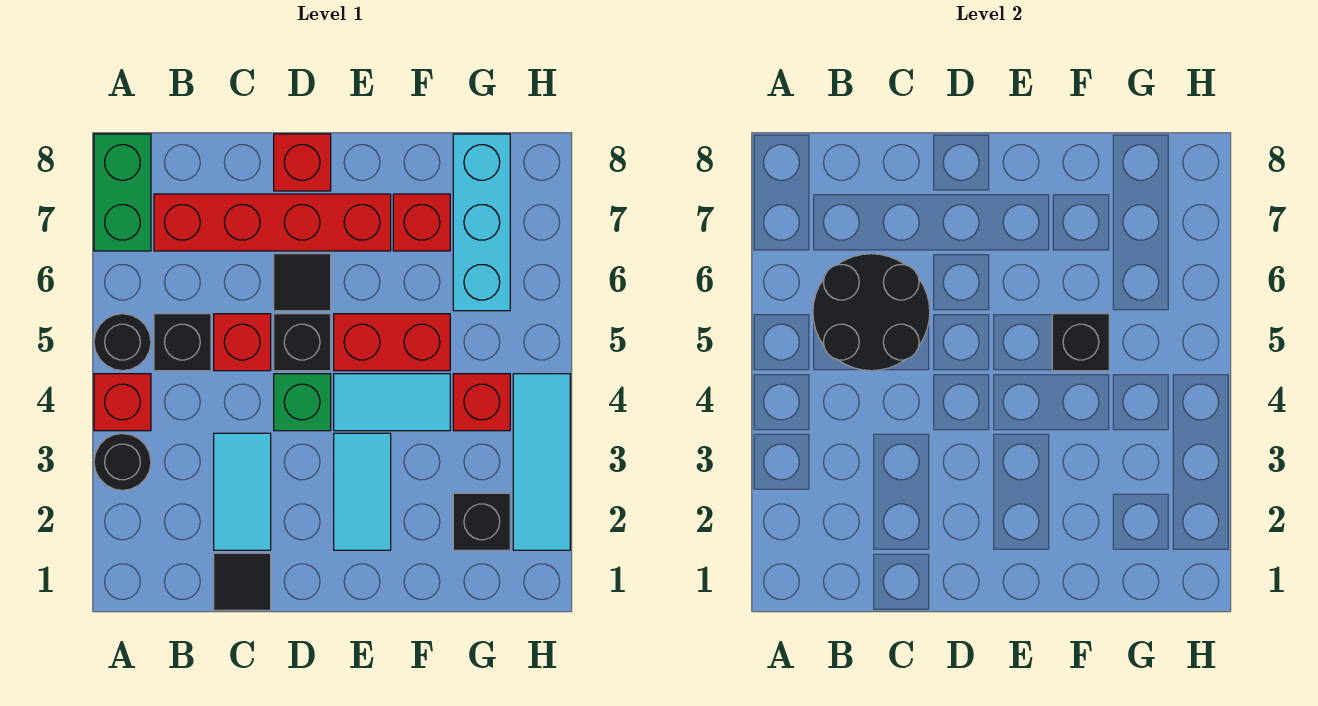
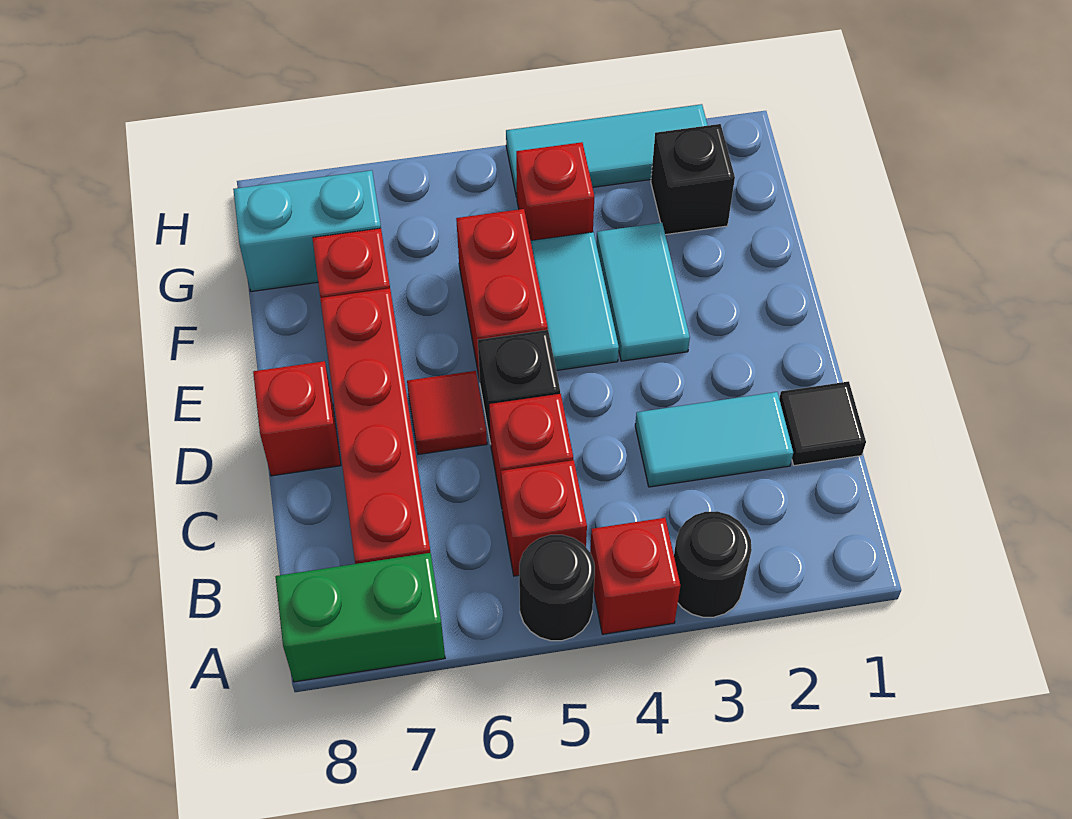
black brick B5 level 1 -> red brick B5 level 1
black round brick B5:C6 level 2 -> none
green brick D4 level 1 -> none
black tile D6 level 1 -> red tile D6 level 1
cyan tile E2:E3 level 1 -> cyan tile E3:F3 level 1
black brick F5 level 2 -> none
cyan brick G6:G8 level 1 -> cyan brick G7:G8 level 1

